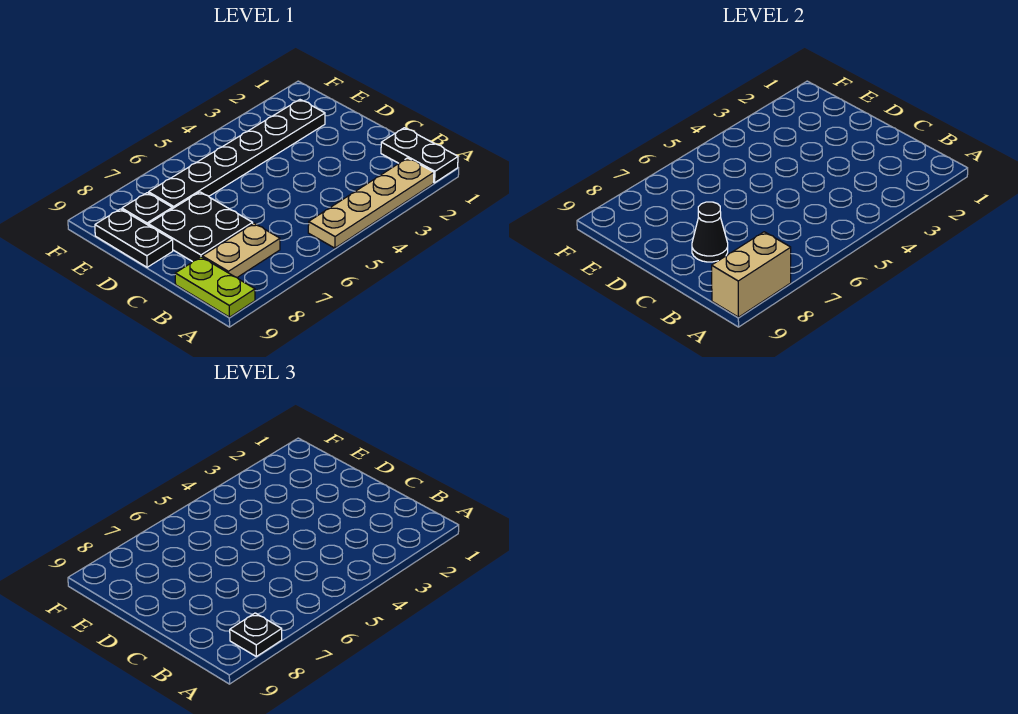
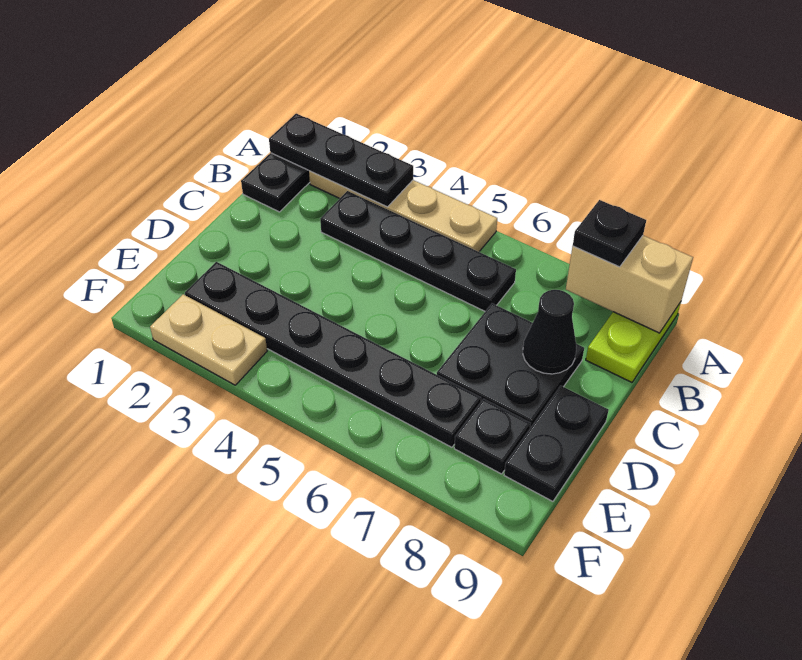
none -> black plate A1:A3 level 2
none -> black plate B3:B6 level 1
tan plate B7:B8 level 1 -> tan plate F2:F3 level 1

